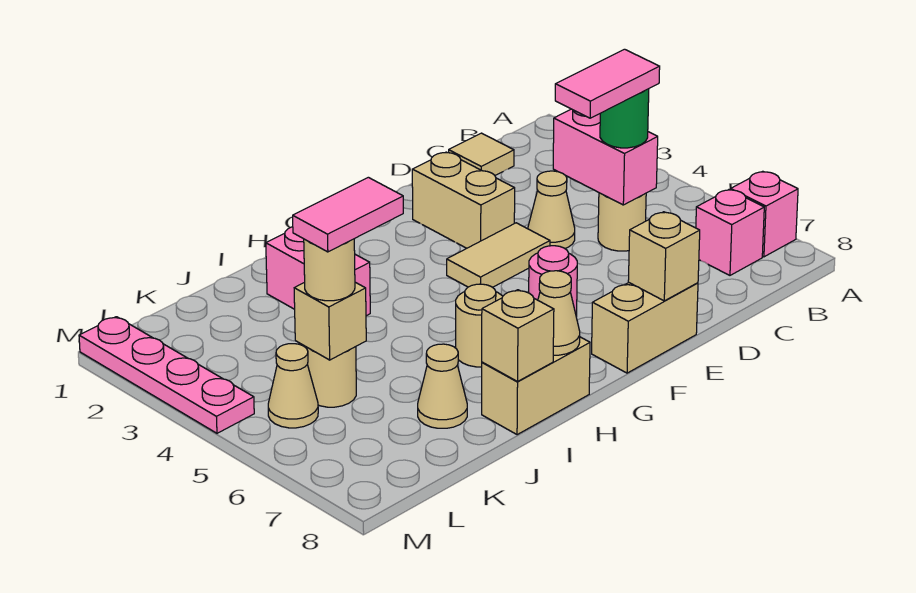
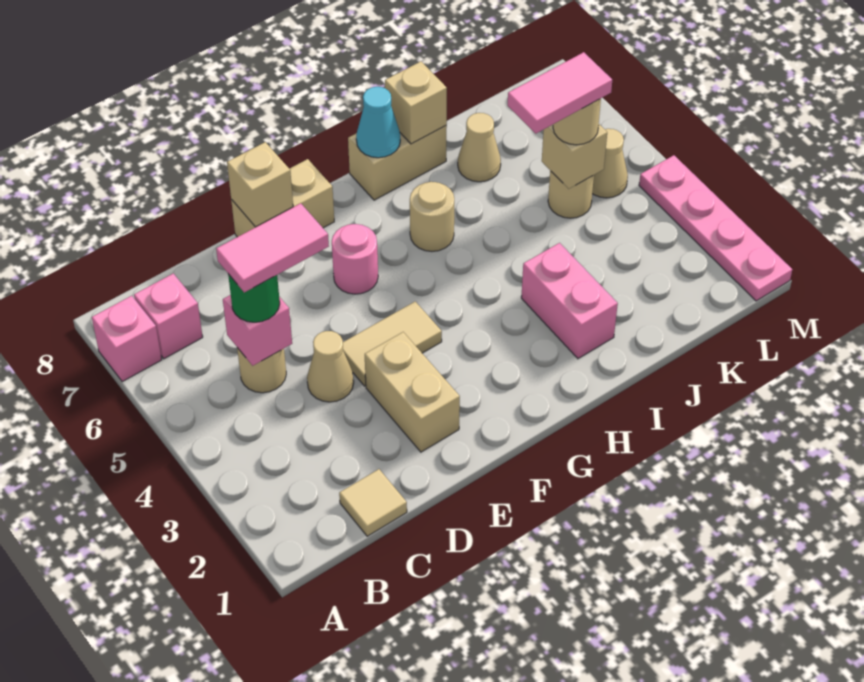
pink brick C4:C5 level 2 -> pink brick C5 level 2
tan cone H8 level 2 -> cyan cone H8 level 2

